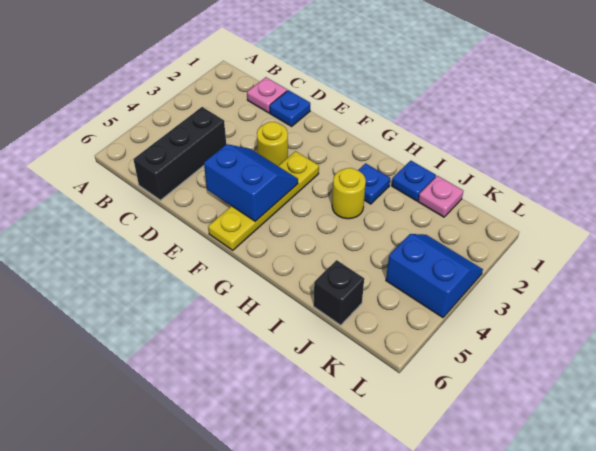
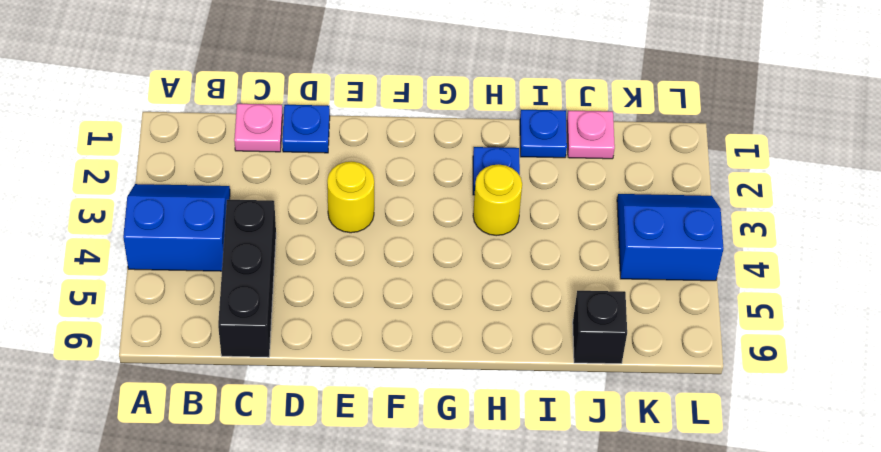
blue slope E4:F5 level 2 top 5 -> blue slope A3:B4 level 1 top 4
yellow plate F3:F6 level 1 -> none

